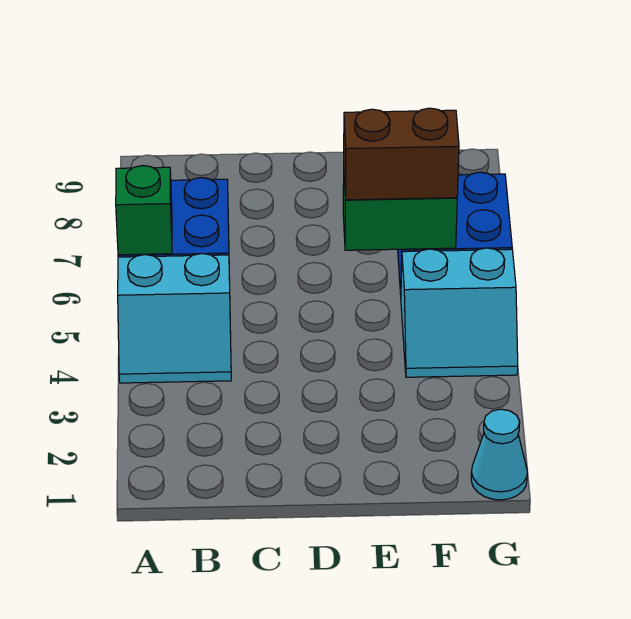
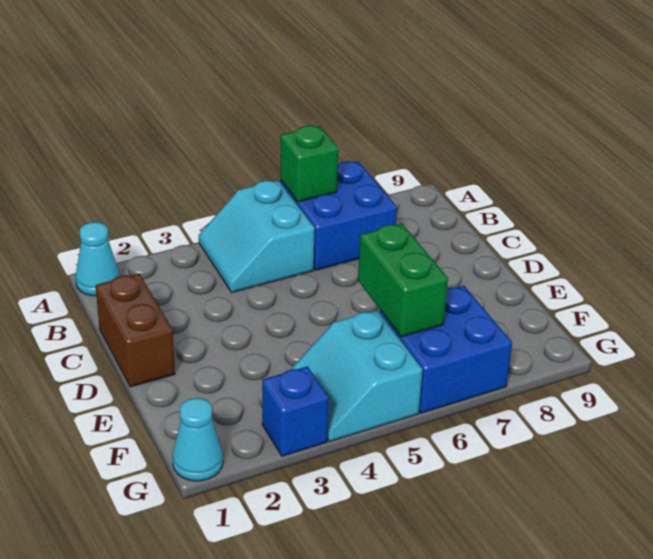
none -> cyan cone A1 level 1
brown brick E6:F6 level 3 -> brown brick C1:D1 level 1
none -> blue brick G3 level 1

